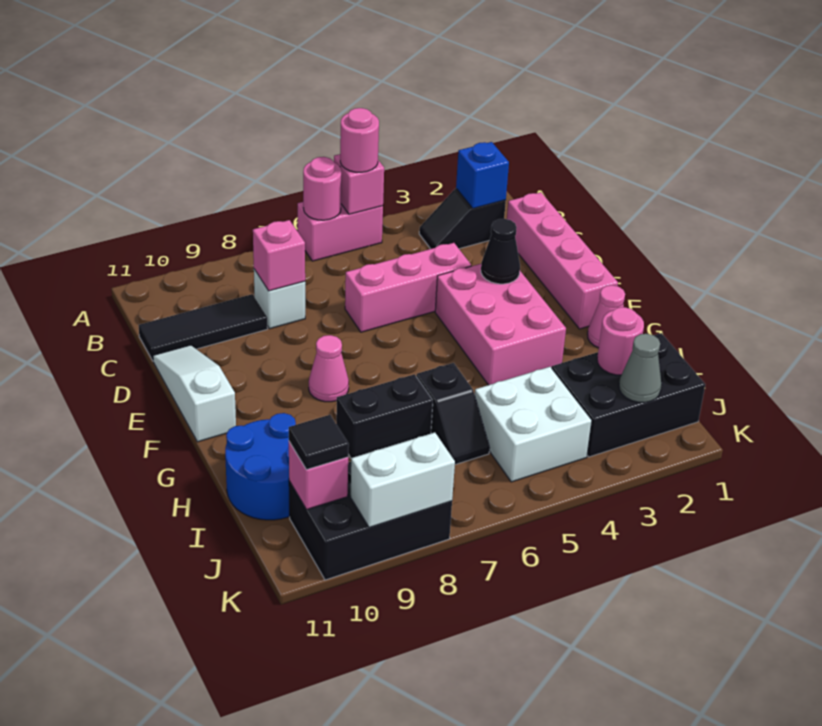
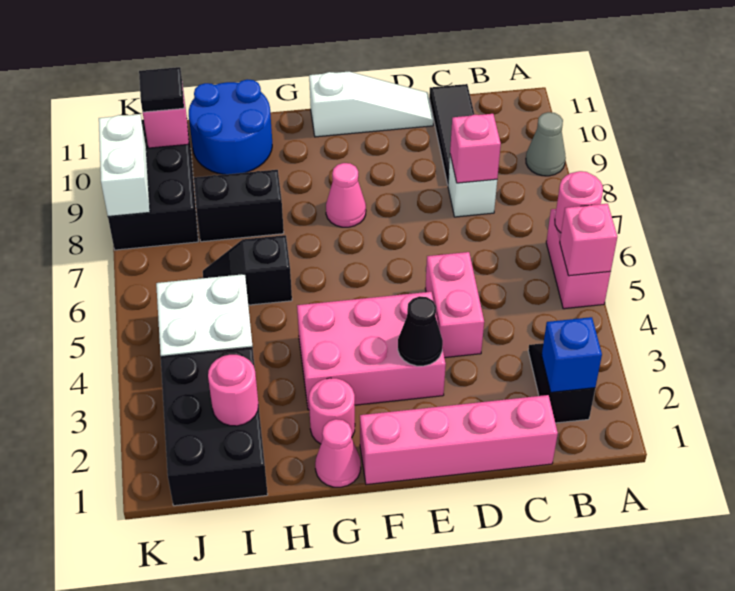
pink round brick A5 level 3 -> pink round brick G2 level 1
pink brick D4:D6 level 1 -> pink brick D4:D5 level 1
black brick H7:H8 level 1 -> black brick H8:I8 level 1
grey cone J2 level 2 -> grey cone A9 level 1

